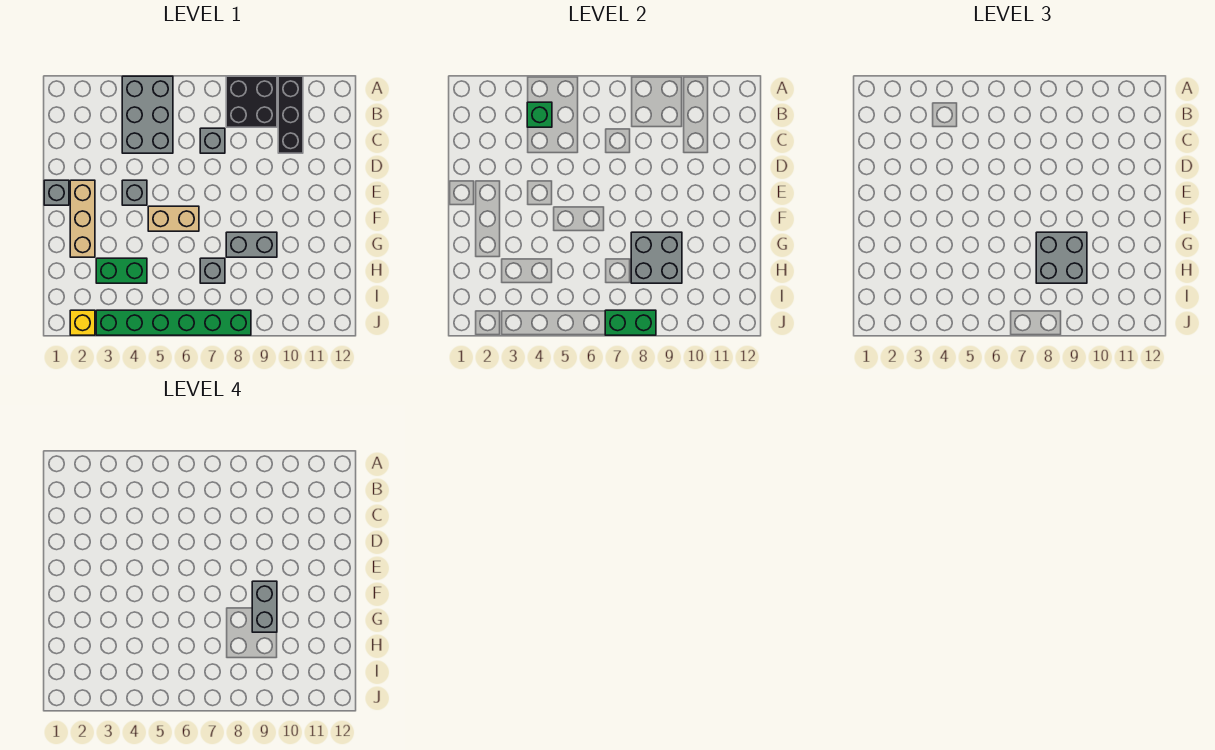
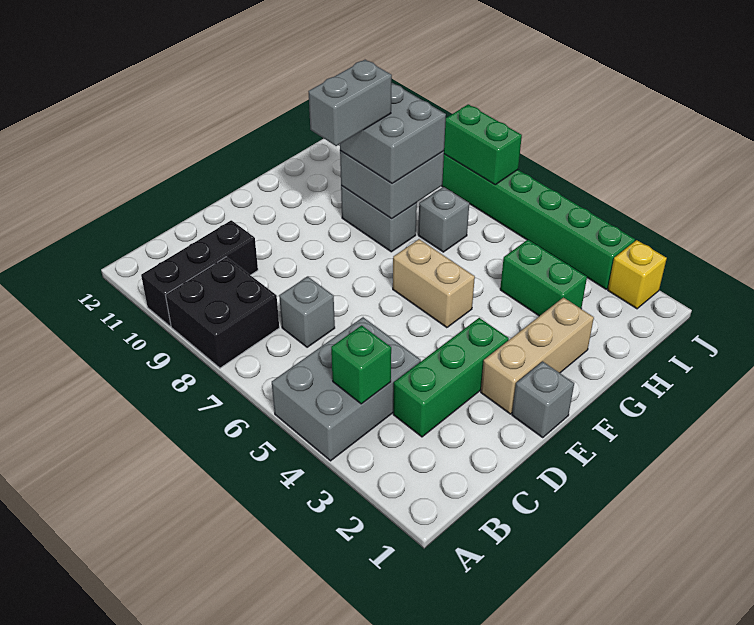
none -> green brick C3:E3 level 1
grey brick E4 level 1 -> none

